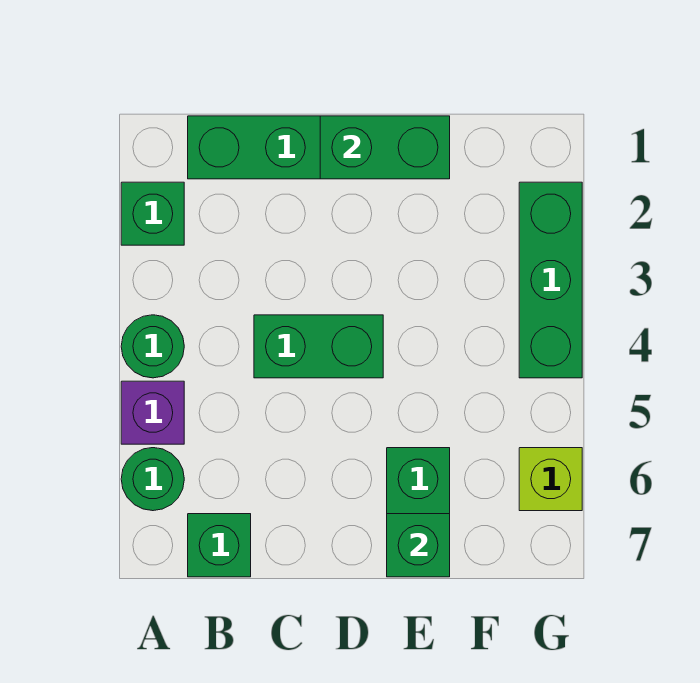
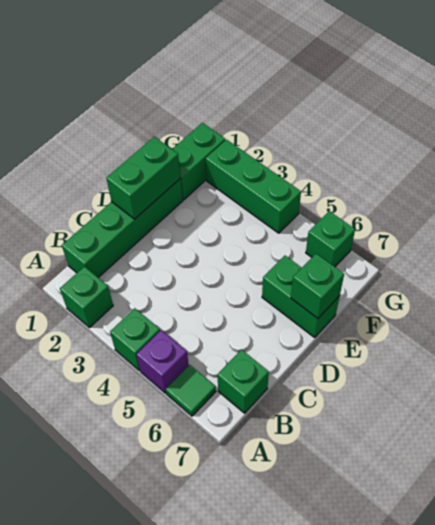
green round brick A4 level 1 -> green brick A4 level 1
green round brick A6 level 1 -> green tile A6 level 1
green brick C4:D4 level 1 -> green brick F1:G1 level 1
lime brick G6 level 1 -> green brick G6 level 1

